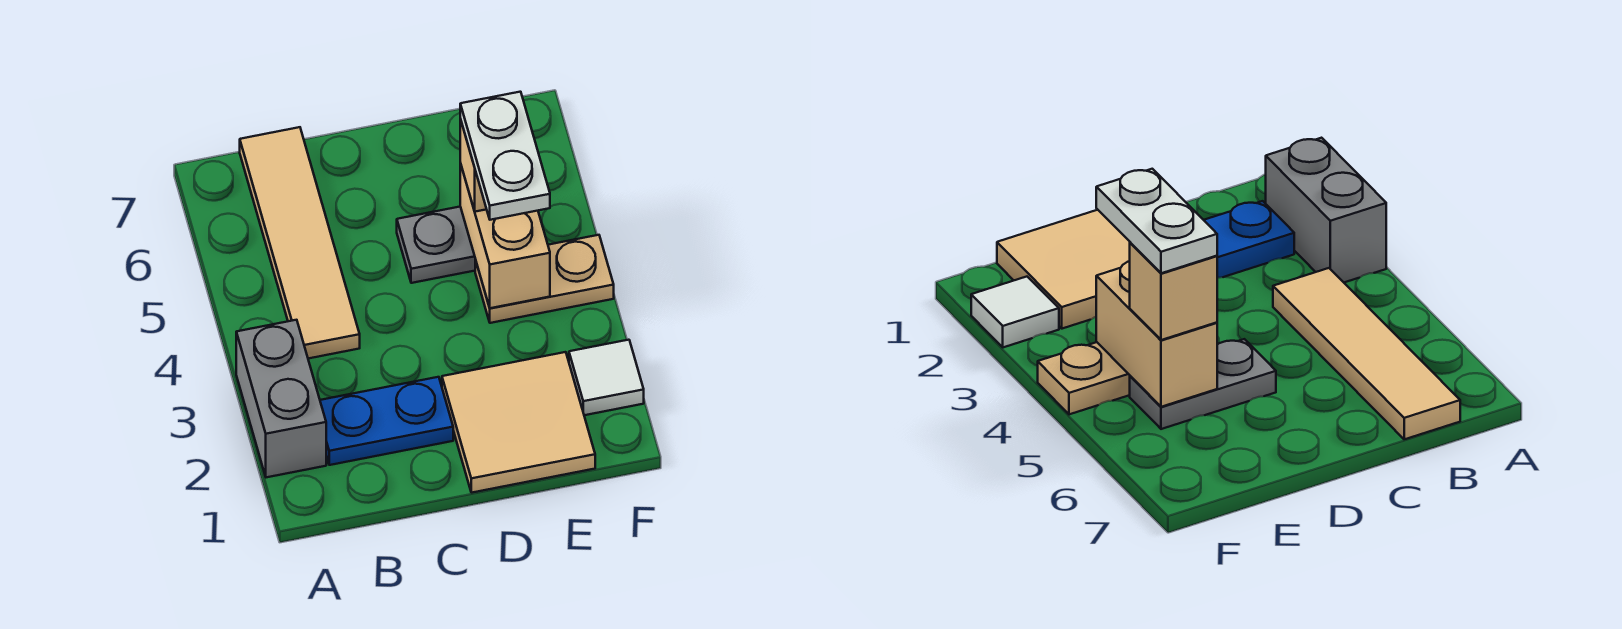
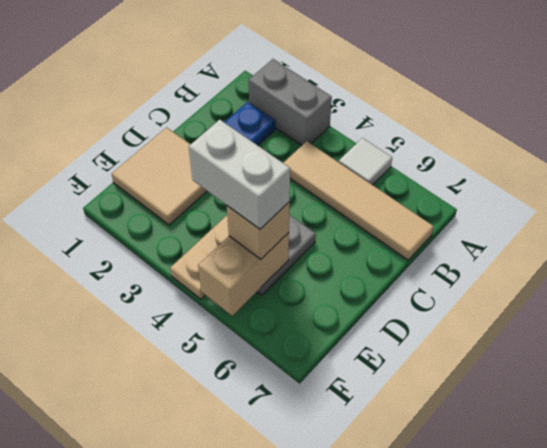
tan brick E4:E5 level 2 -> tan brick E5:F5 level 2
white plate E4:E5 level 4 -> white brick E4:E5 level 4
white tile F2 level 1 -> white tile A5 level 1

